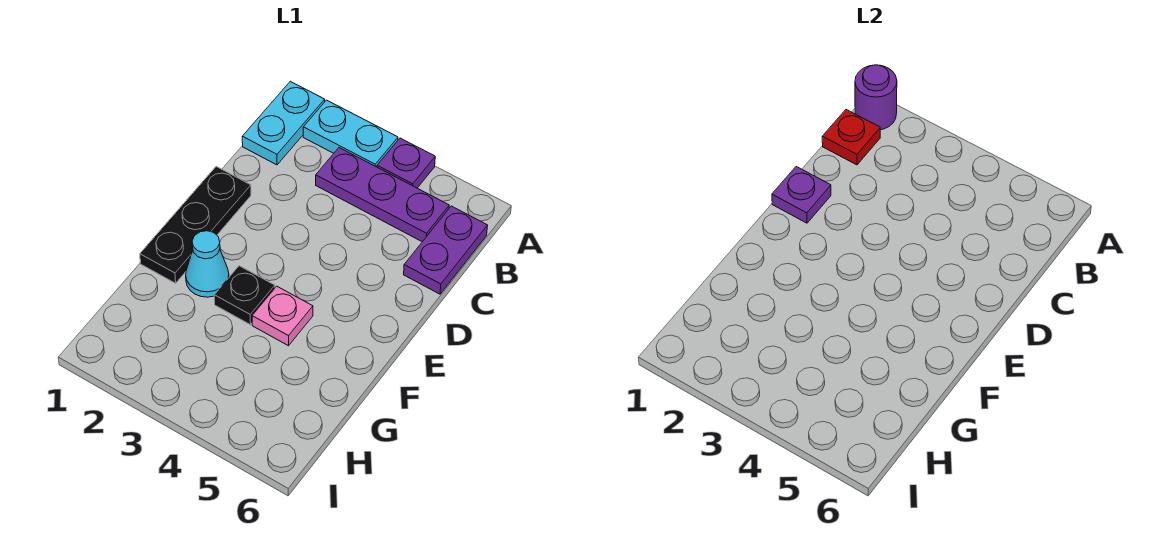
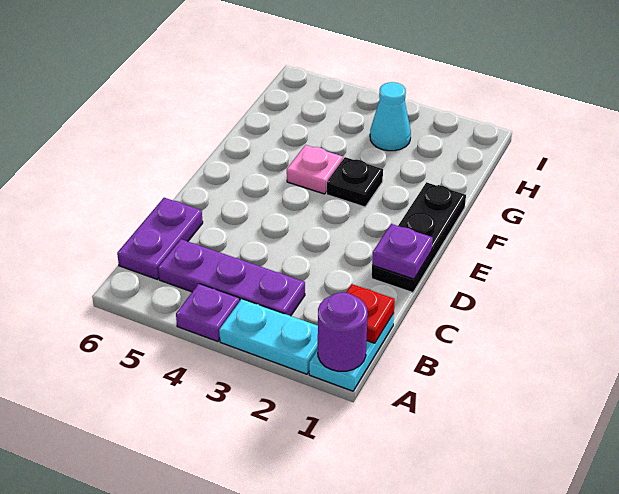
cyan cone F2 level 1 -> cyan cone H3 level 1

